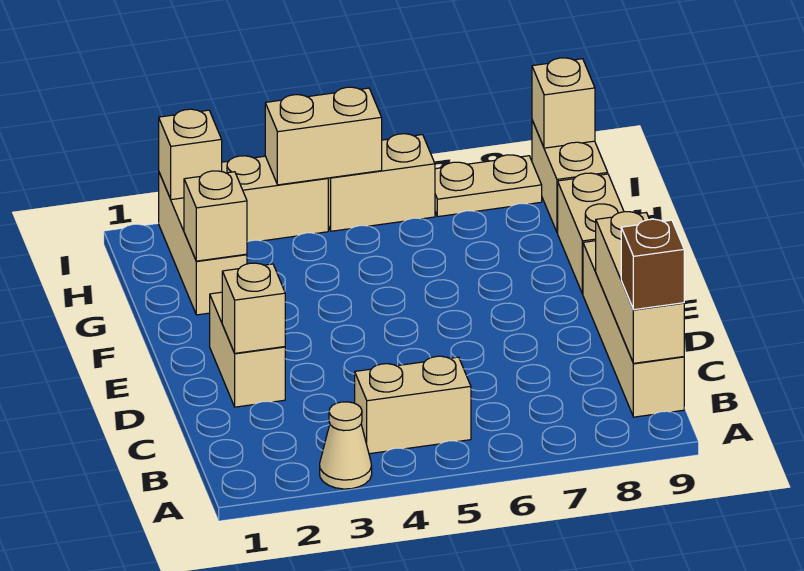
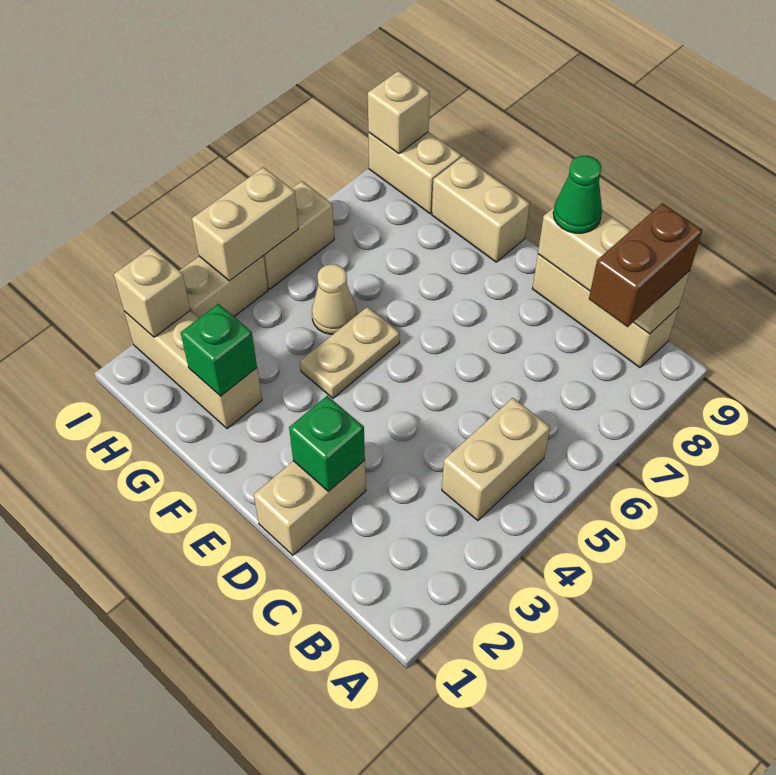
tan cone A3 level 1 -> tan cone G5 level 1
tan brick B9:E9 level 1 -> tan brick B9:D9 level 1
brown brick B9 level 3 -> brown brick B8:B9 level 3
tan brick D2:E2 level 1 -> tan brick D1:D2 level 1
tan brick D2 level 2 -> green brick D2 level 2
none -> green cone D9 level 3
tan brick G2 level 2 -> green brick G2 level 2
tan plate I7:I8 level 1 -> tan plate F4:F5 level 1

